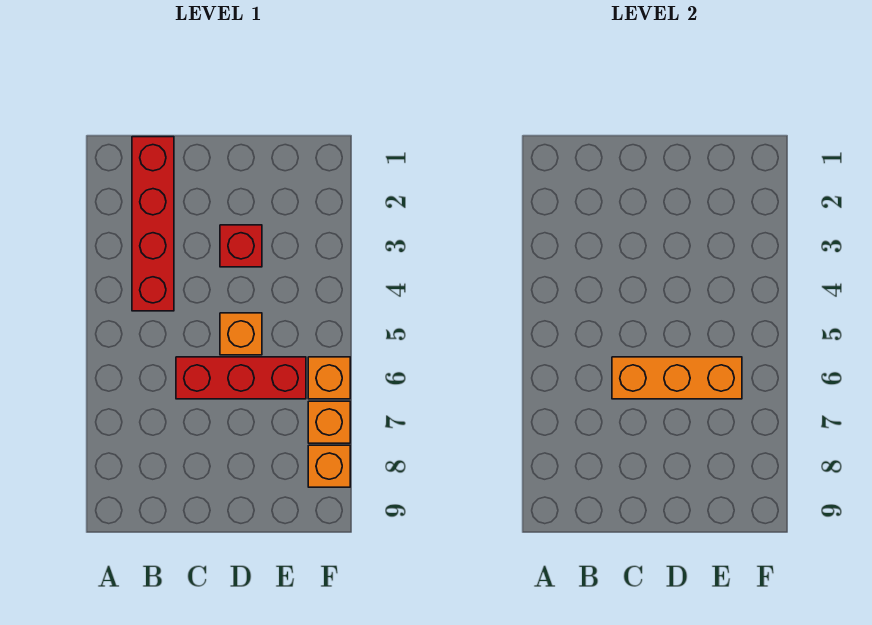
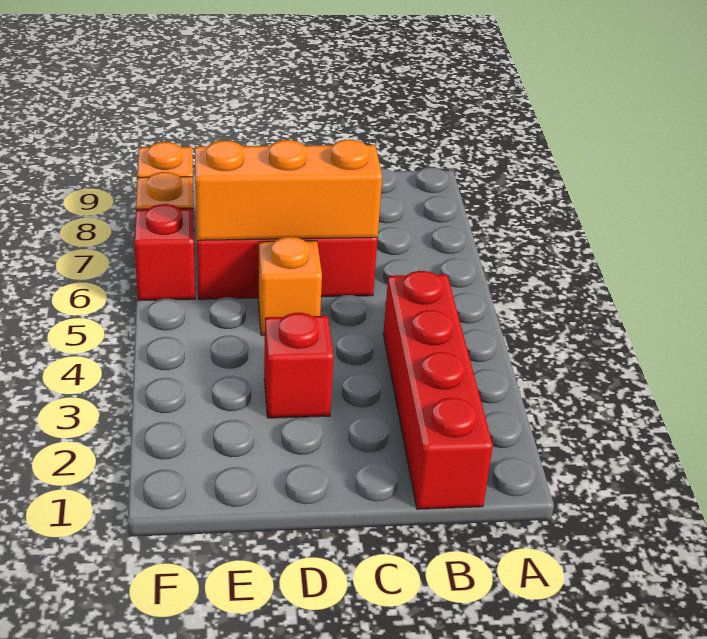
orange brick F6 level 1 -> red brick F6 level 1

